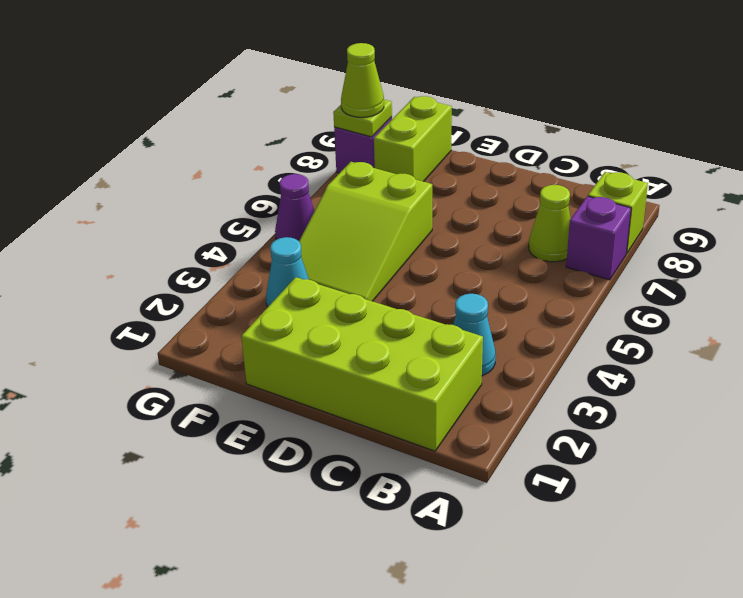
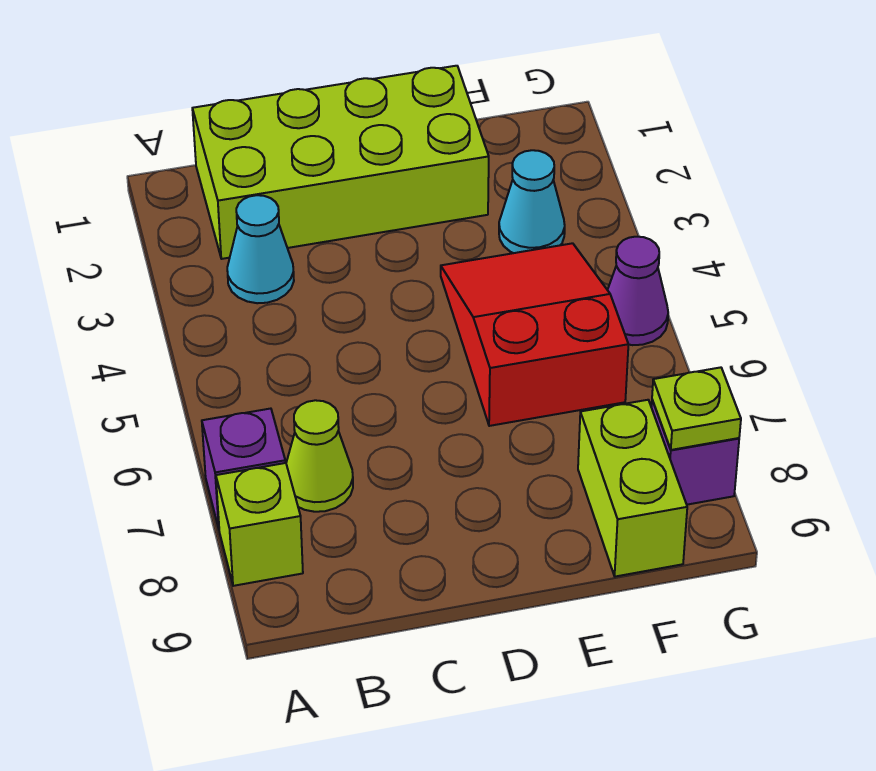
lime slope E4:F6 level 1 top 6 -> red slope E4:F6 level 1 top 6
lime cone G8 level 3 -> none

